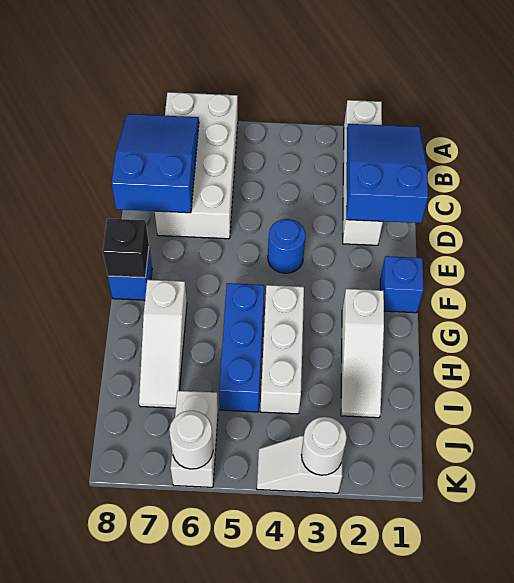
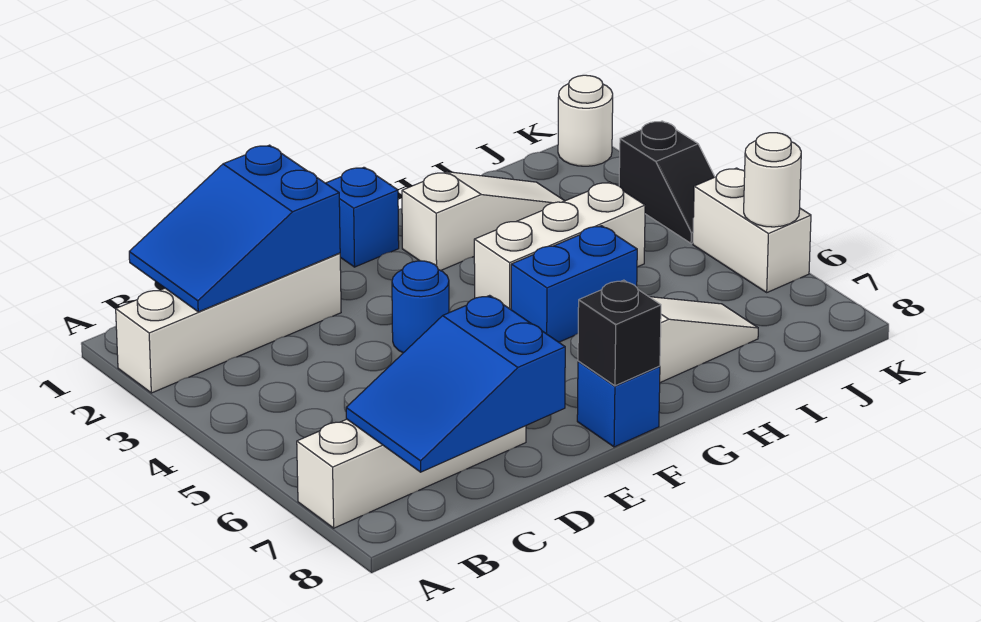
white brick A6:D7 level 1 -> white brick A7:D7 level 1
blue brick G5:I5 level 1 -> blue brick G5:H5 level 1
white brick J6:K6 level 1 -> white brick K5:K6 level 1
white slope K3:K4 level 1 top 3 -> black slope K3:K4 level 1 top 3
white round brick K3 level 2 -> white round brick K1 level 1

